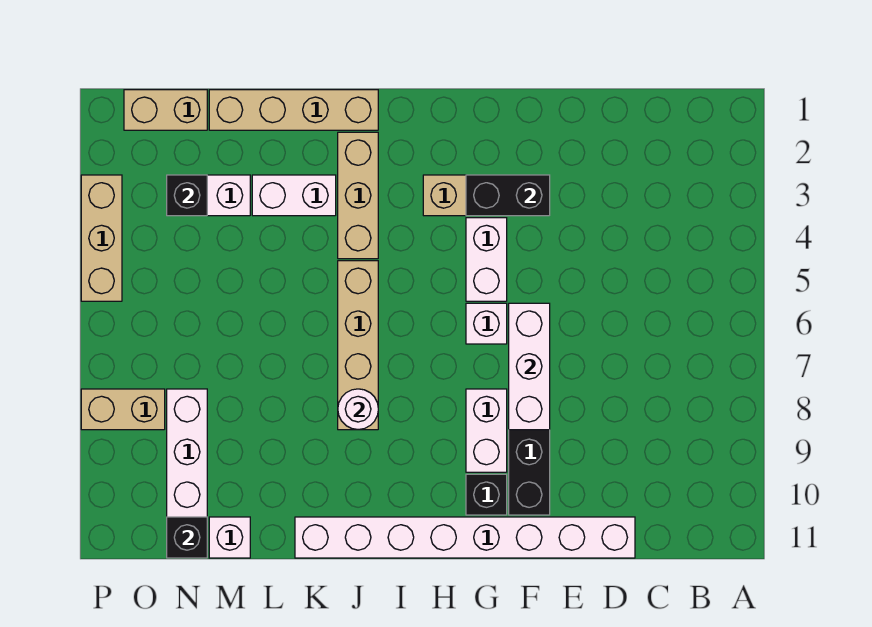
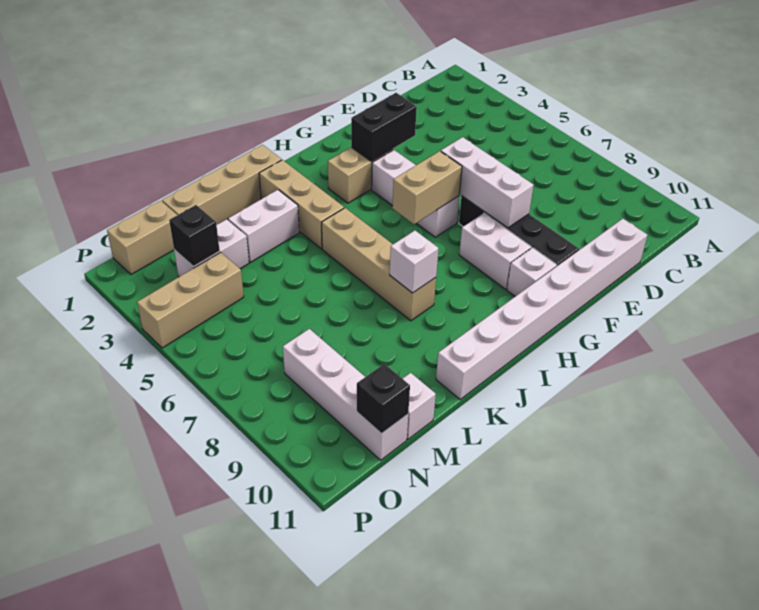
black brick G10 level 1 -> white brick G10 level 1
white round brick J8 level 2 -> white brick J8 level 2
tan brick O8:P8 level 1 -> tan brick G6:H6 level 2
tan brick P3:P5 level 1 -> tan brick N4:P4 level 1

